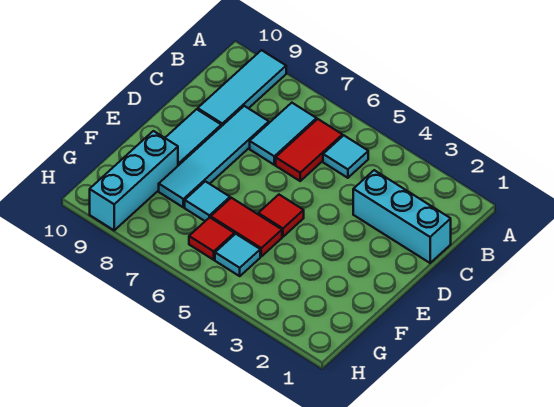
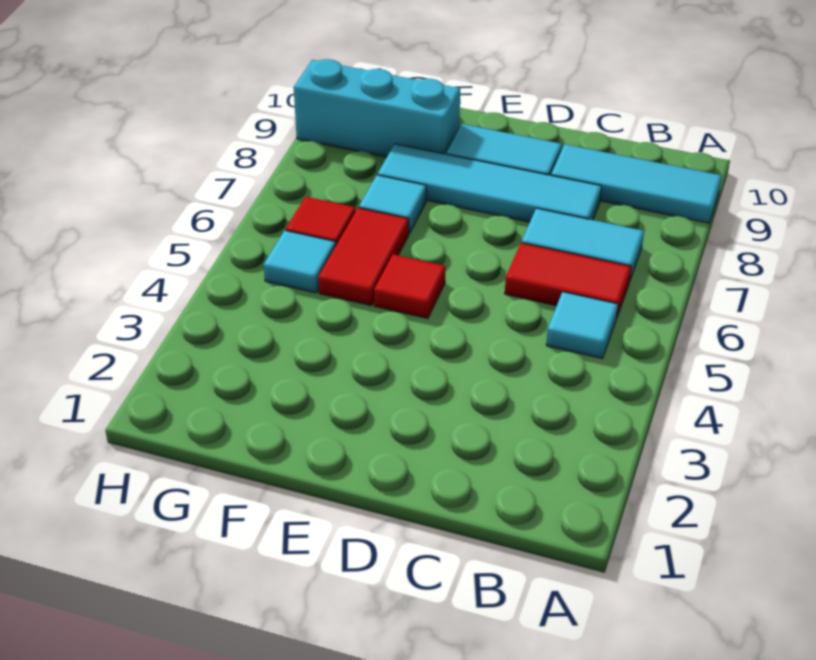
cyan brick C1:C3 level 1 -> none

